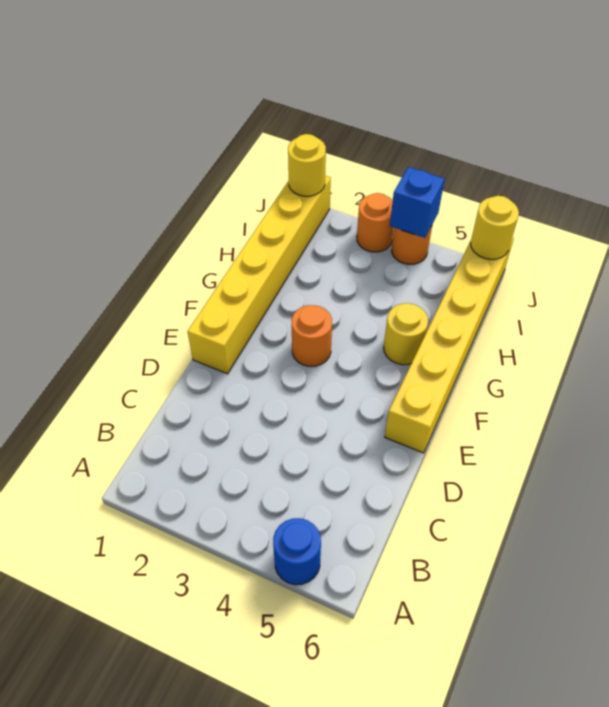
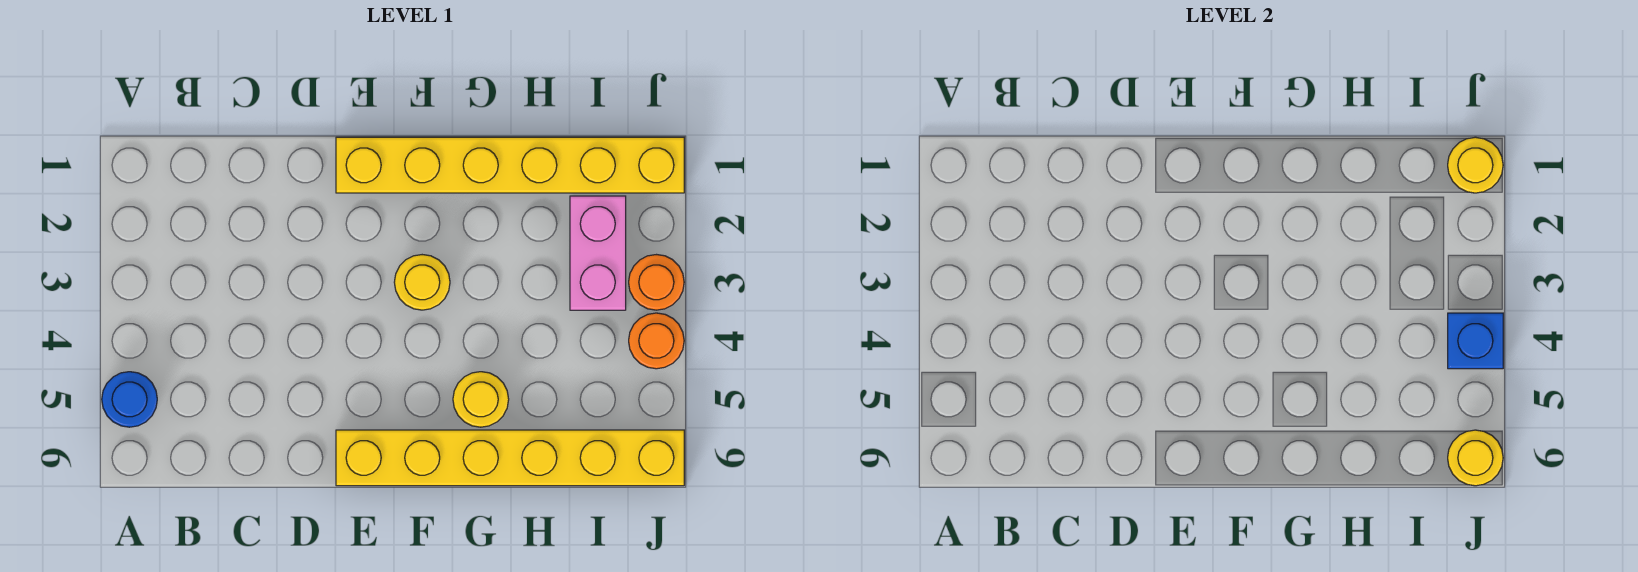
orange round brick F3 level 1 -> yellow round brick F3 level 1
none -> pink brick I2:I3 level 1

